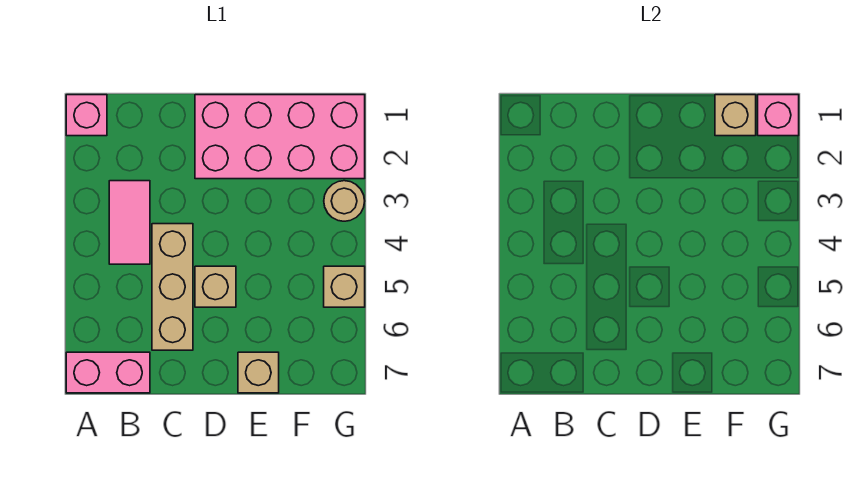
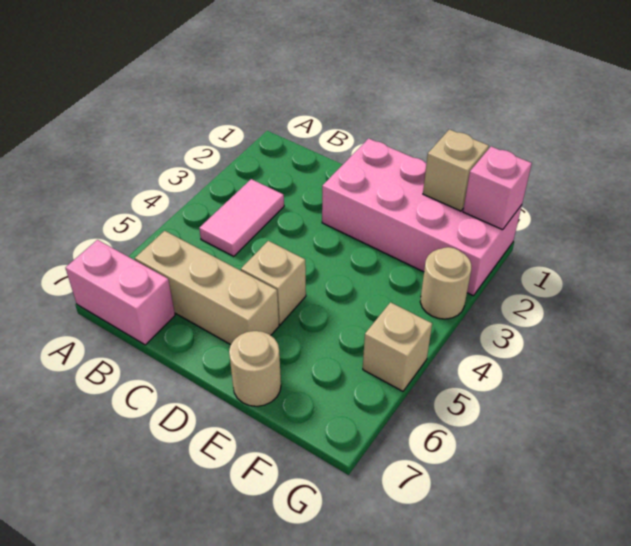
pink brick A1 level 1 -> none
tan brick C4:C6 level 1 -> tan brick B6:D6 level 1
tan brick E7 level 1 -> tan round brick E7 level 1

